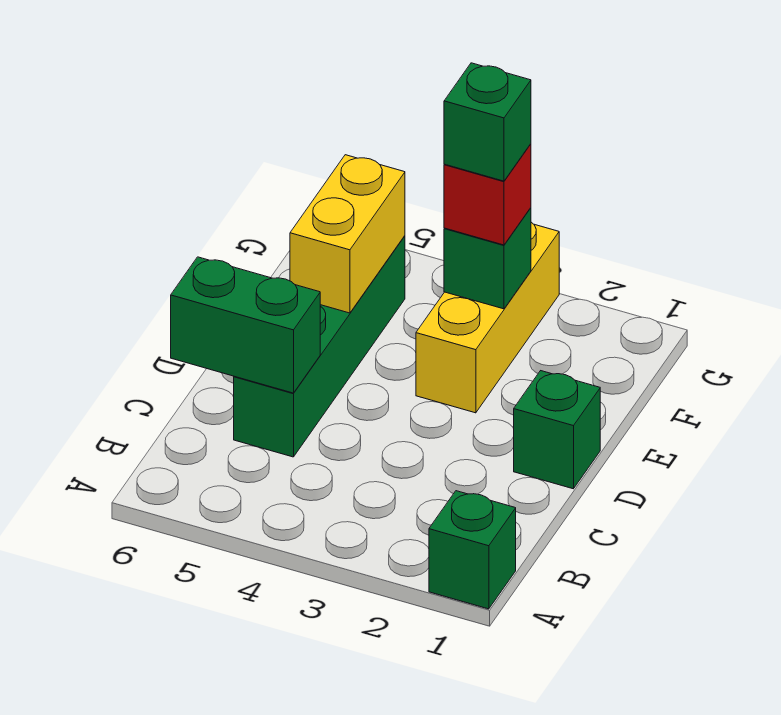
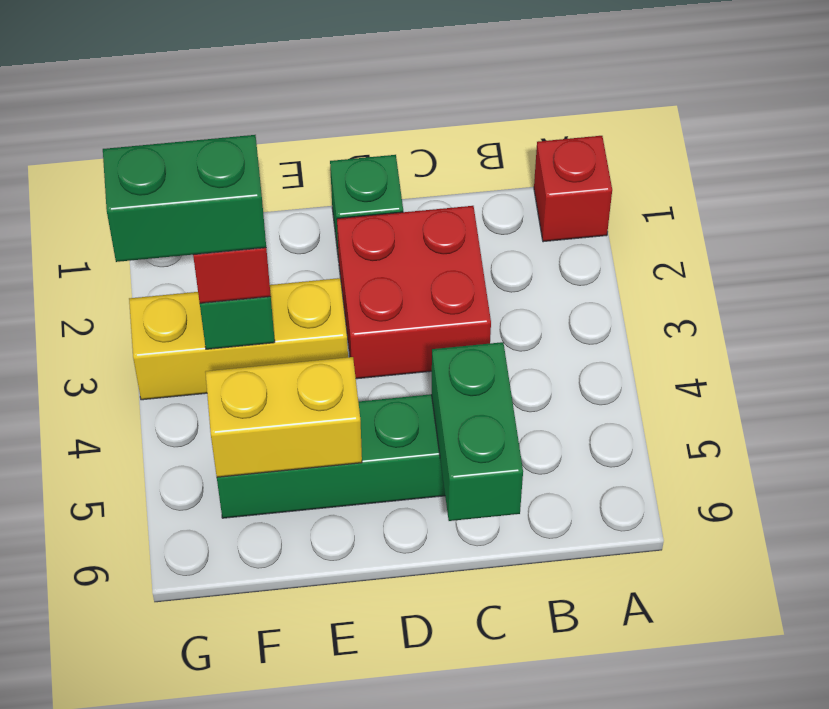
green brick A1 level 1 -> red brick A1 level 1
none -> red brick C2:D3 level 1
green brick F3 level 4 -> green brick F3:G3 level 4

